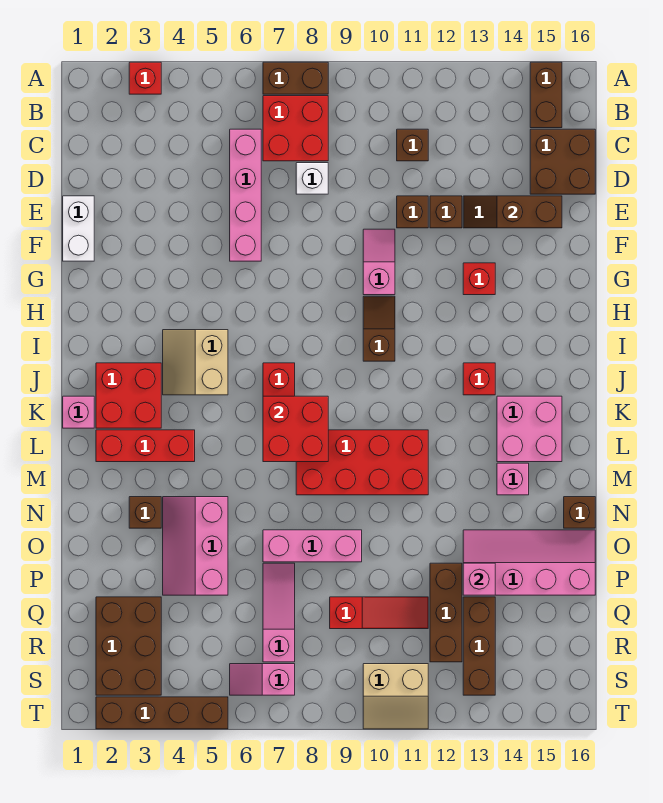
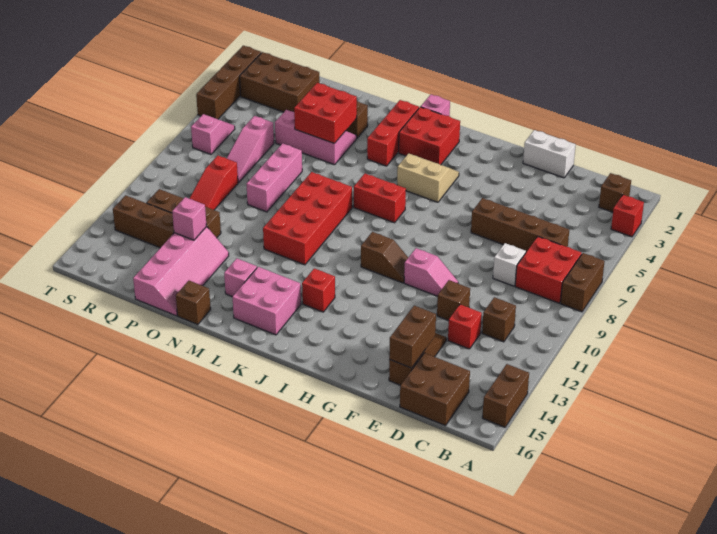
brown brick A15:B15 level 1 -> brown brick A14:A15 level 1
pink brick C6:F6 level 1 -> brown brick C6:F6 level 1
brown brick E12 level 1 -> brown brick B2 level 1
red brick G13 level 1 -> red brick D12 level 1
red brick K7:L8 level 2 -> red brick N4:O5 level 2
pink slope P7:R7 level 1 top R -> pink slope Q6:Q8 level 1 top 6
tan slope S10:T11 level 1 top S -> none

